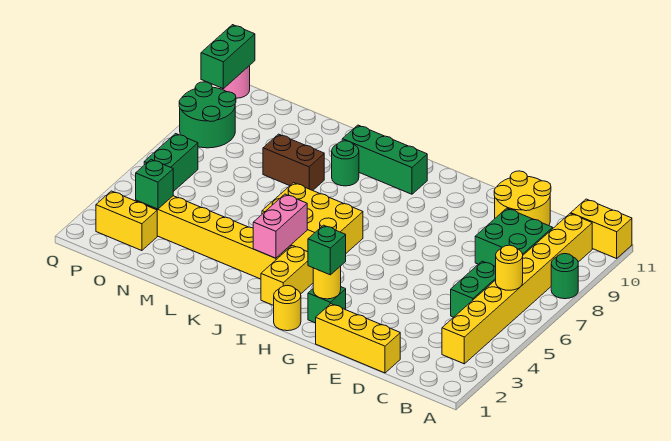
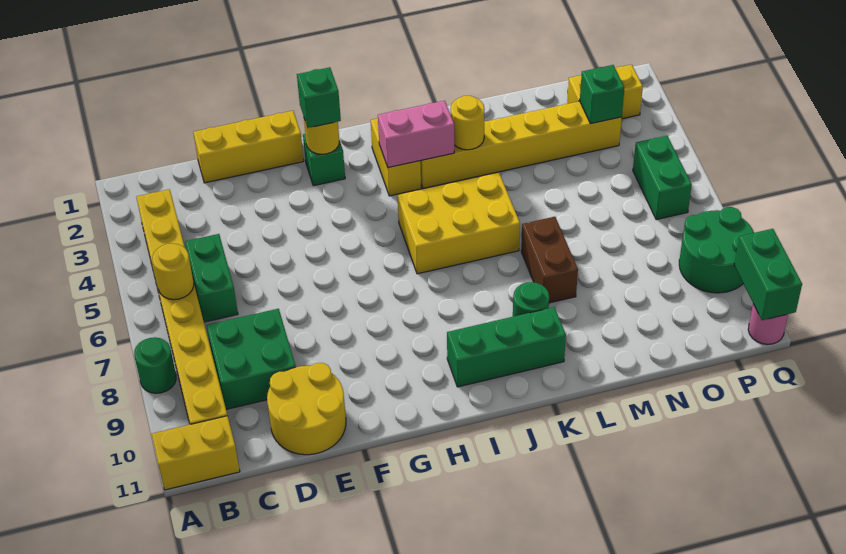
yellow round brick H1 level 1 -> yellow round brick K3 level 2
pink brick J3:J4 level 2 -> pink brick I3:J3 level 2
brown brick L8:M8 level 1 -> brown brick L7:L8 level 1

